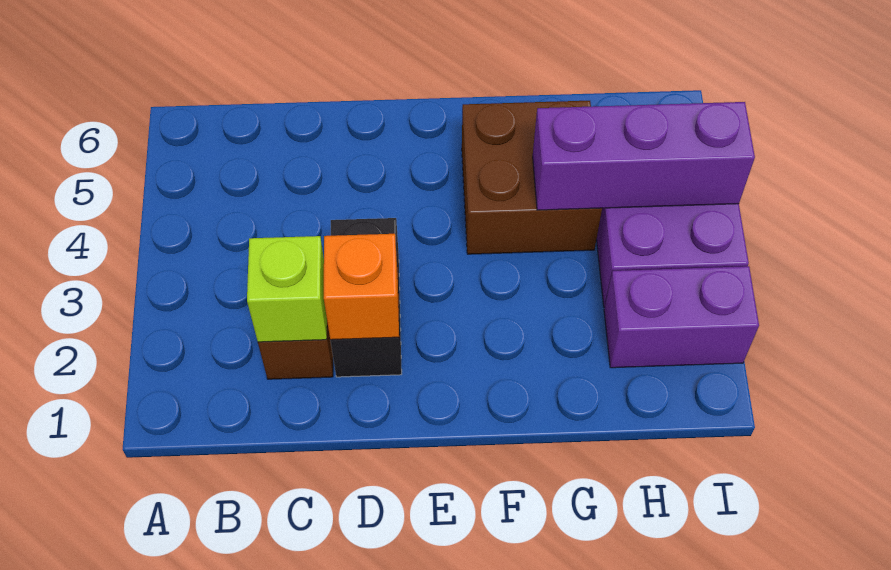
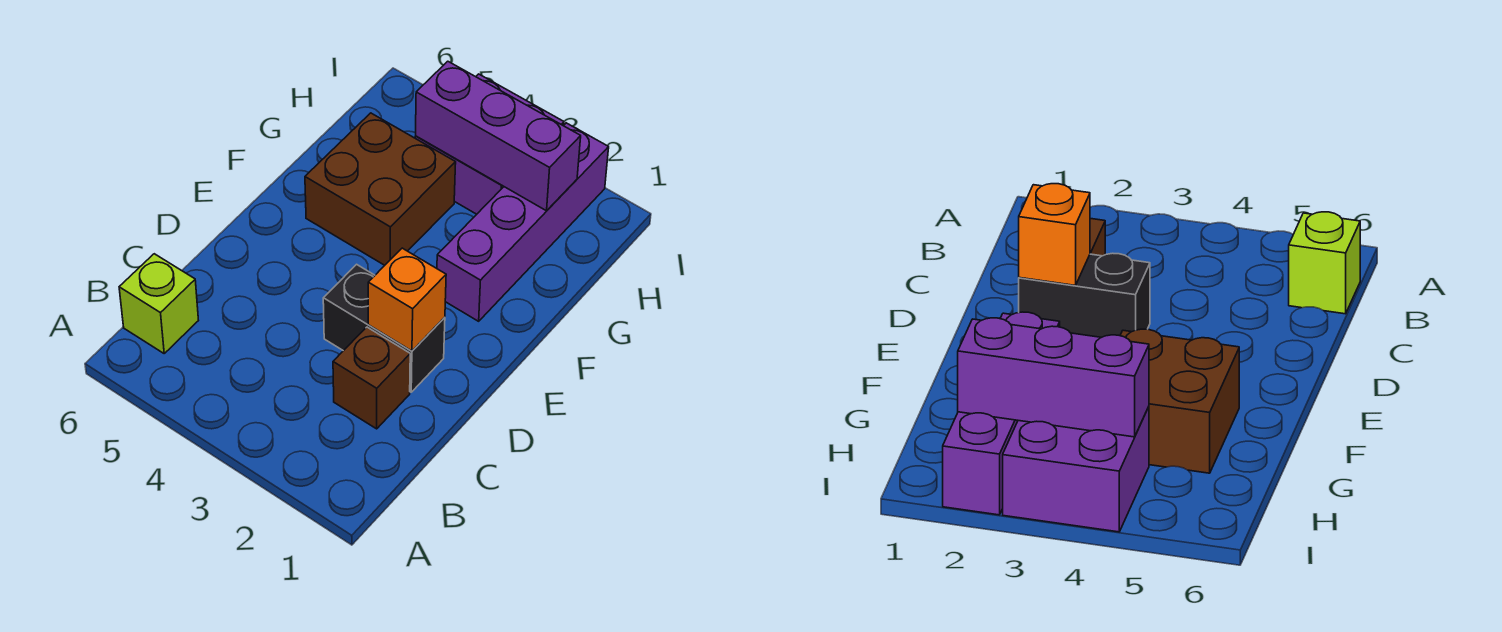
lime brick C2 level 2 -> lime brick B6 level 1
purple brick G4:I4 level 2 -> purple brick H2:H4 level 2
purple brick H2:I2 level 1 -> purple brick F2:I2 level 1

